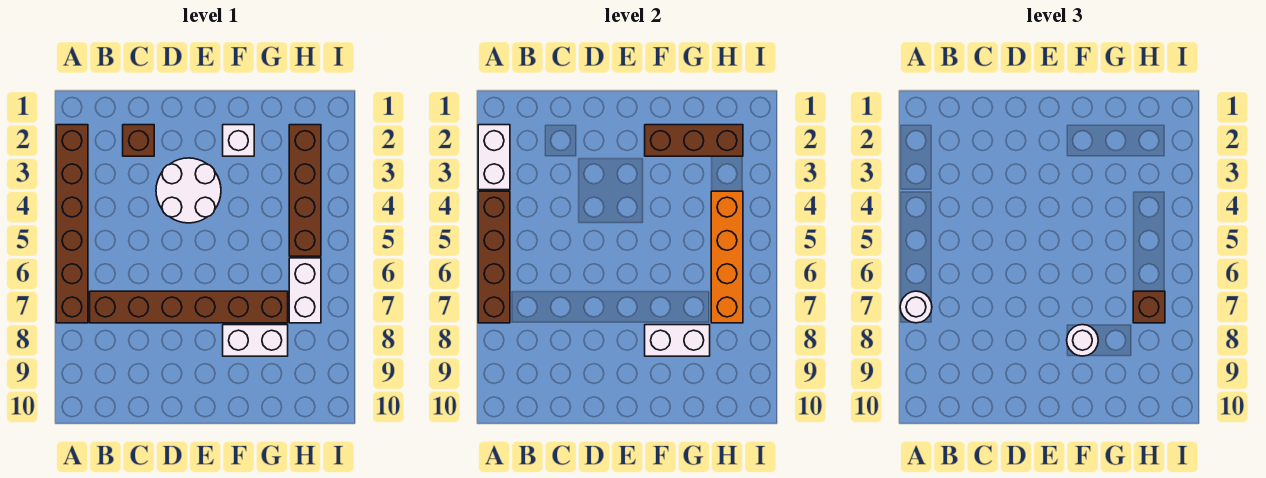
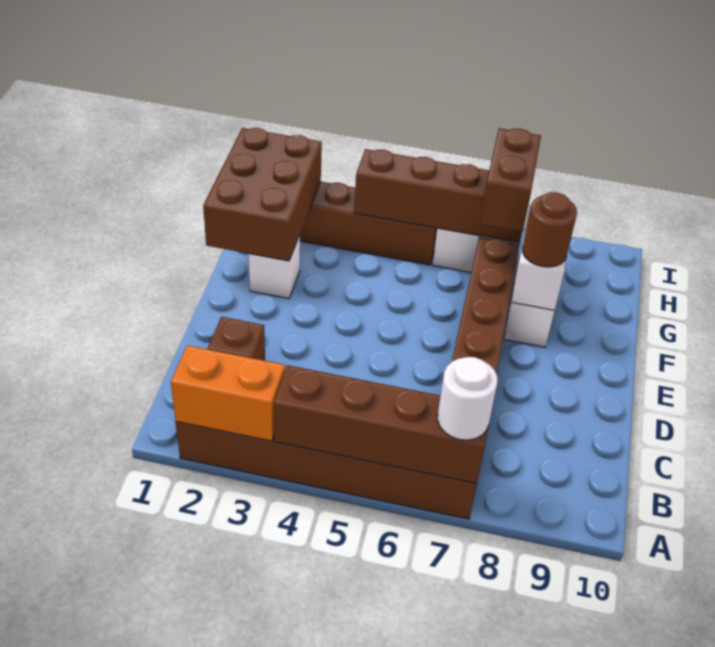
white brick A2:A3 level 2 -> orange brick A2:A3 level 2
white round brick D3:E4 level 1 -> none
brown brick F2:H2 level 2 -> brown brick F1:H2 level 2
white round brick F8 level 3 -> brown round brick F8 level 3
orange brick H4:H7 level 2 -> brown brick H4:H7 level 2
brown brick H7 level 3 -> brown brick G7:H7 level 3

